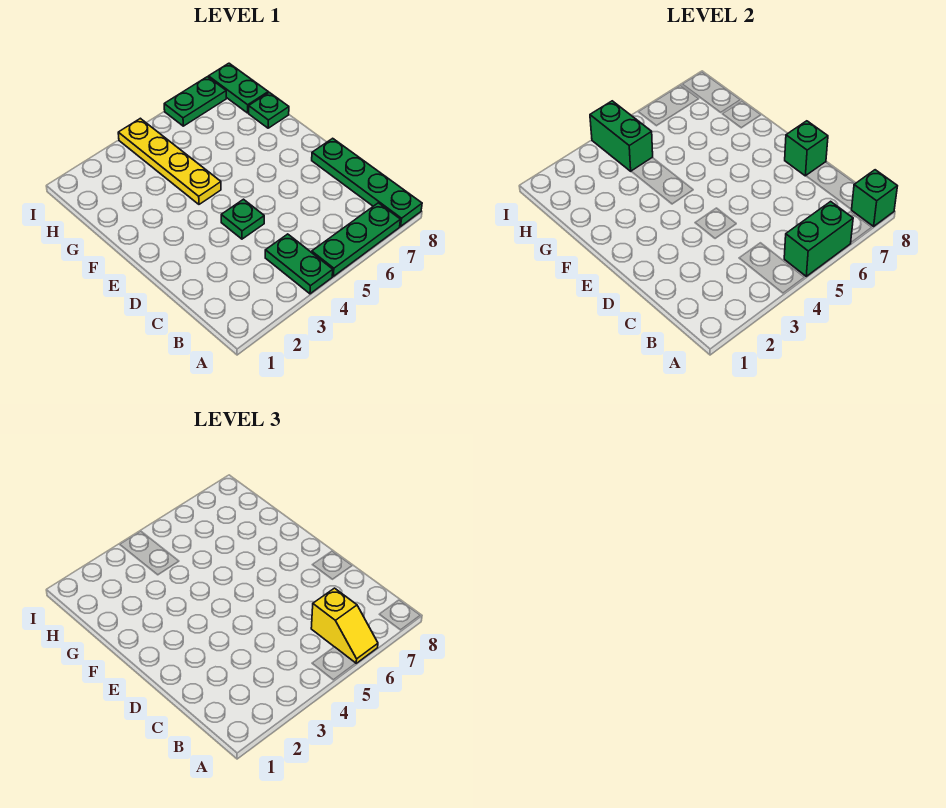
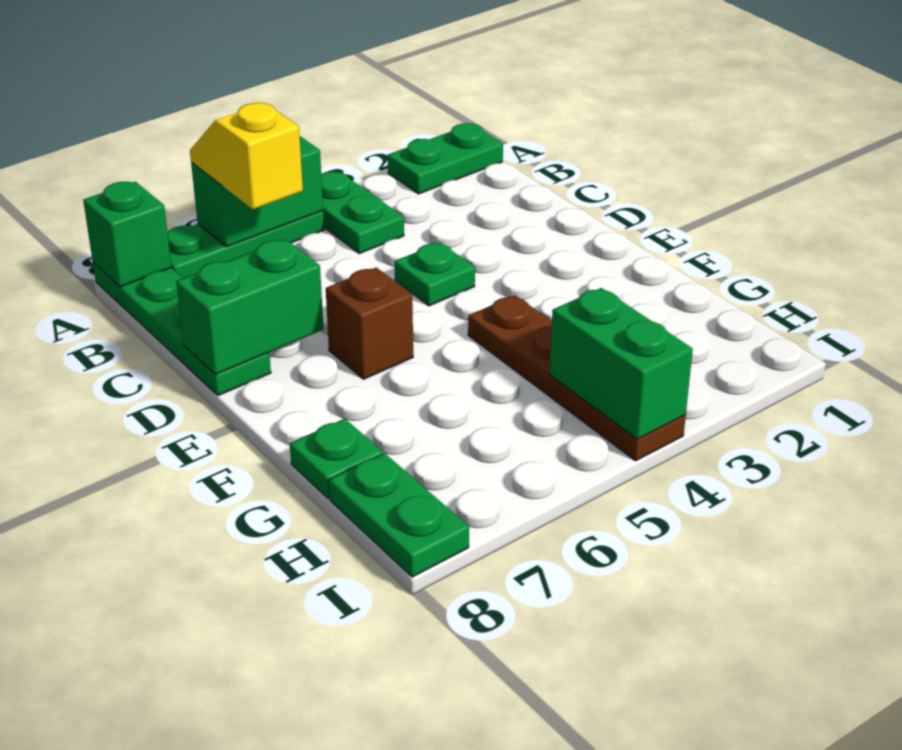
green brick D8 level 2 -> green brick D7:D8 level 2
none -> brown brick E6 level 1
yellow plate F4:I4 level 1 -> brown plate F4:I4 level 1
green plate I6:I7 level 1 -> green plate A1:A2 level 1

